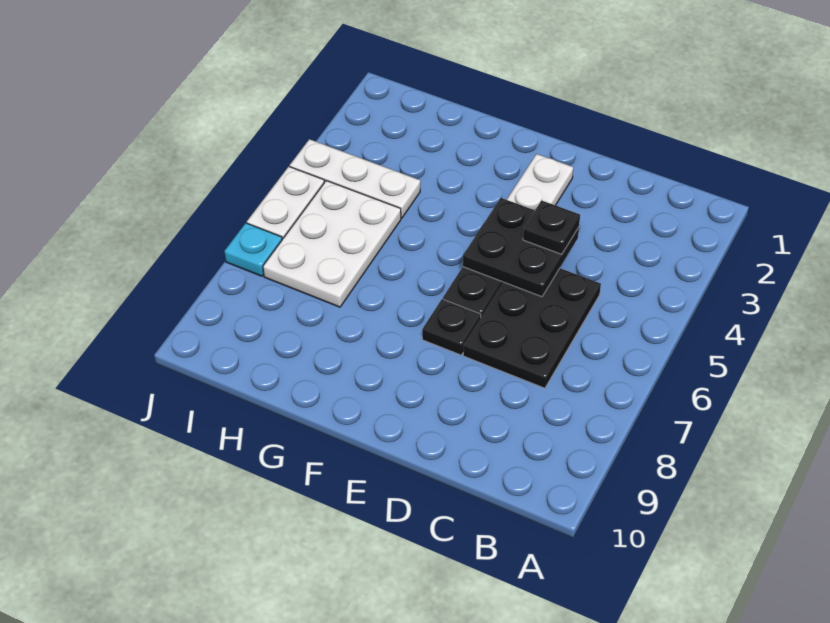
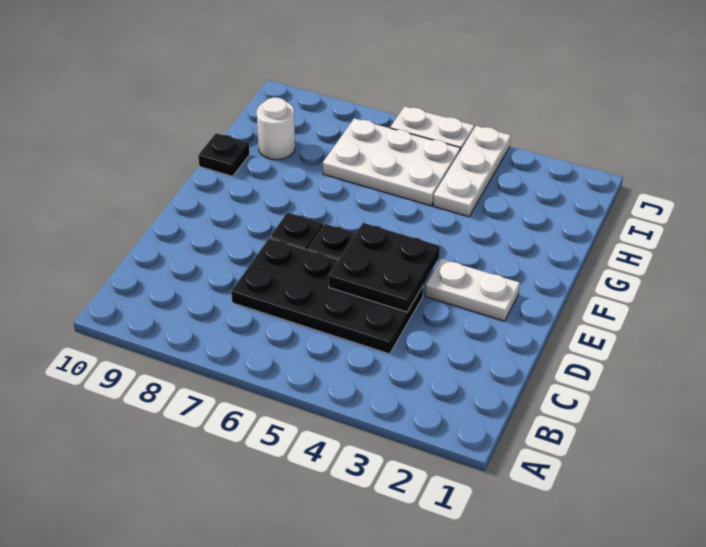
black plate C5:D7 level 1 -> black plate C4:D7 level 1
black plate D4 level 3 -> black plate G10 level 1
none -> white round brick H9 level 1
cyan plate J7 level 1 -> none

